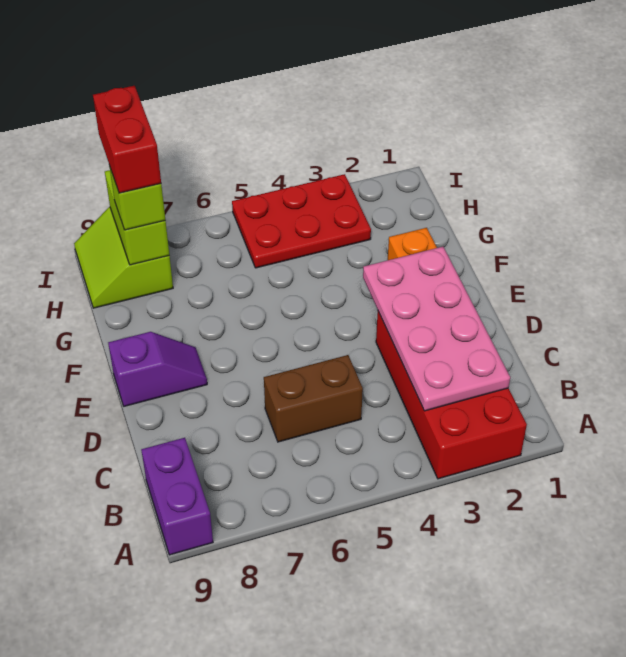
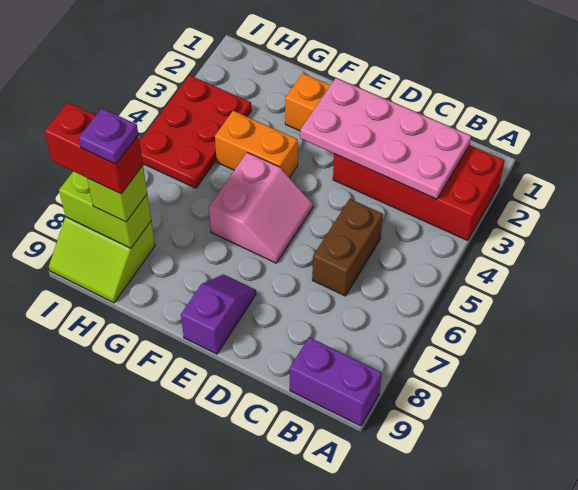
none -> pink slope E5:F6 level 1 top F
none -> orange brick F4:G4 level 1
none -> purple plate H8 level 5

